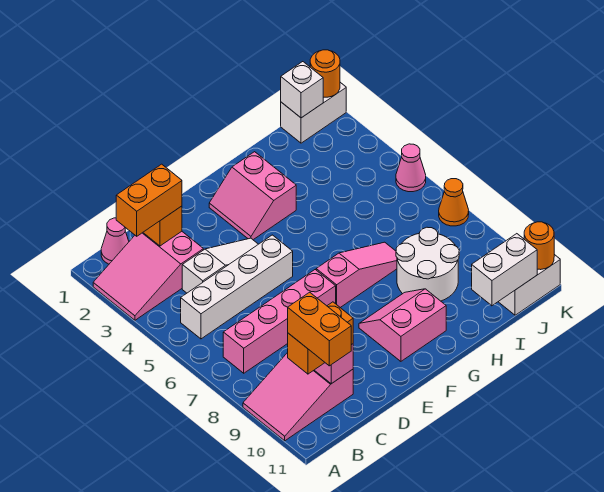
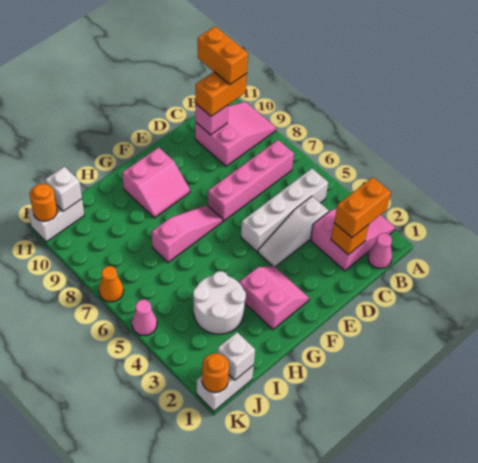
pink slope F7:H7 level 1 top F -> pink slope F7:H7 level 1 top H
white round brick H8:I9 level 1 -> white round brick H3:I4 level 1
white brick I11:J11 level 2 -> white brick J11 level 2

